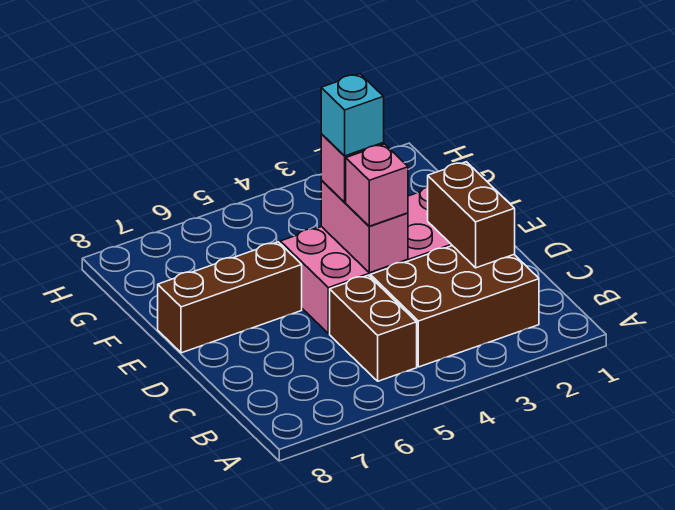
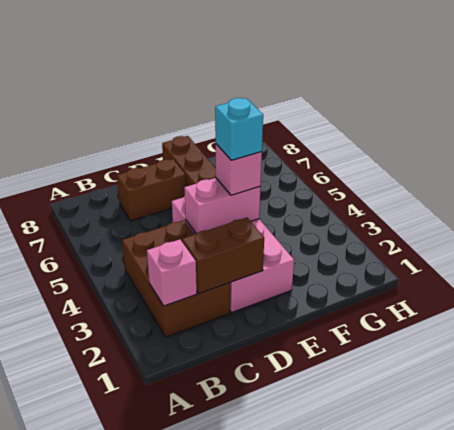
brown brick B5:C5 level 1 -> brown brick C7:D7 level 1
pink brick D4 level 3 -> pink brick B2 level 2

